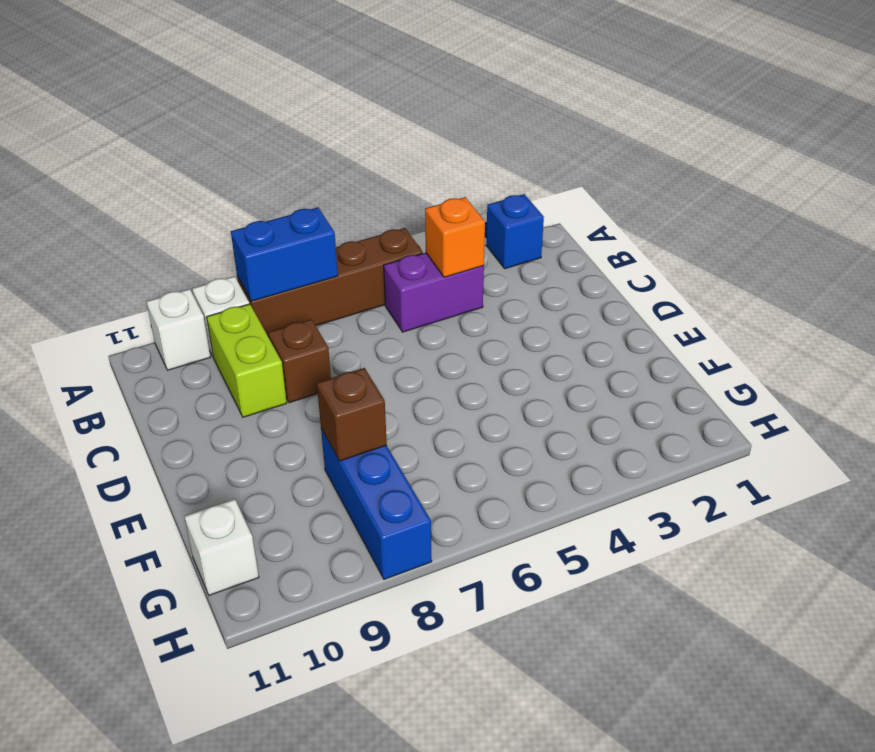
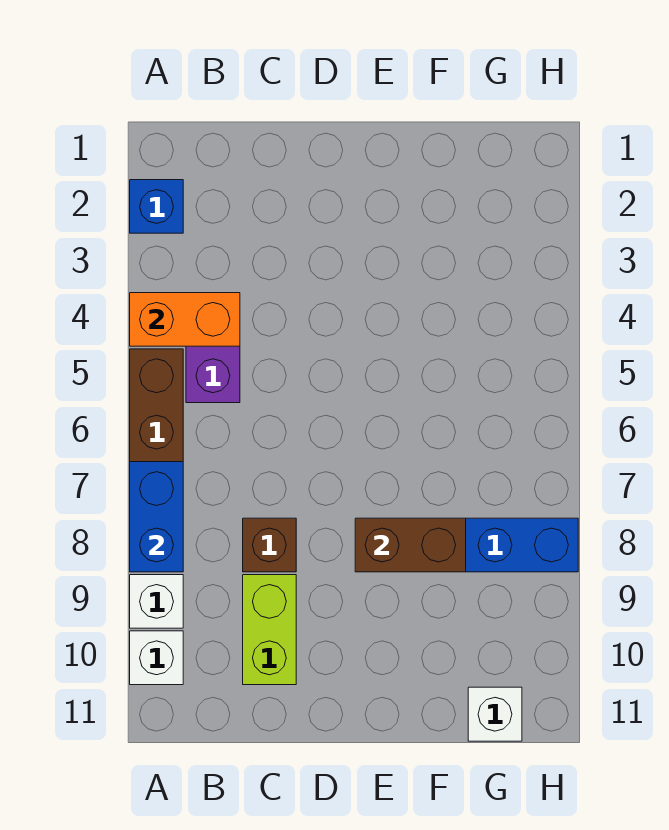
orange brick B4 level 2 -> orange brick A4:B4 level 2
lime brick B9:C9 level 1 -> lime brick C9:C10 level 1
brown brick F8 level 2 -> brown brick E8:F8 level 2

